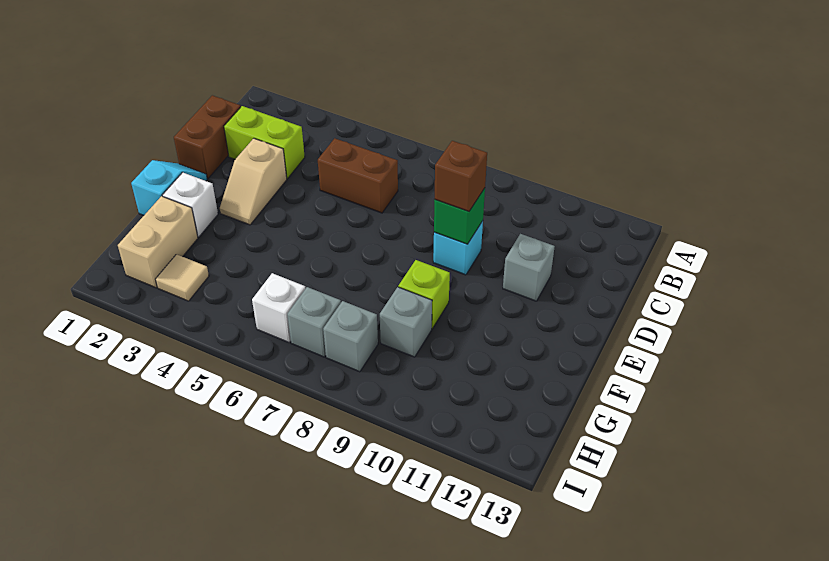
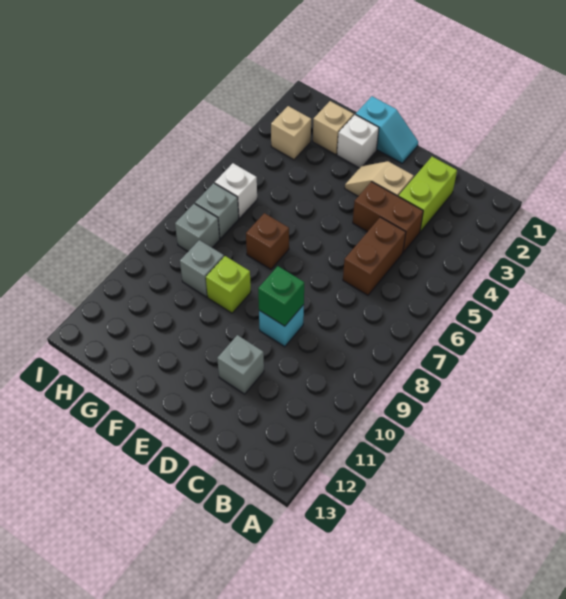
brown brick C1:D1 level 1 -> brown brick C4:D4 level 1
brown brick D9 level 3 -> brown brick F7 level 1
tan brick G2:H2 level 1 -> tan brick G2 level 1
tan tile H3 level 1 -> tan brick H3 level 1

